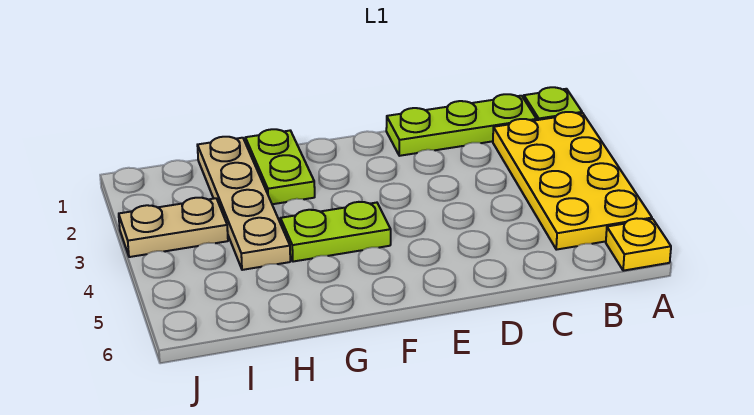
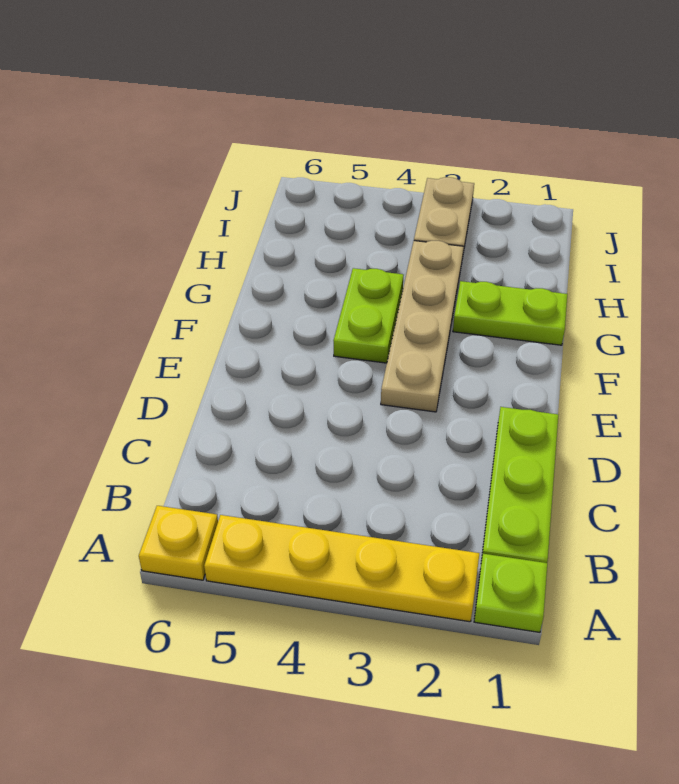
yellow plate A2:B5 level 1 -> yellow plate A2:A5 level 1
tan plate H1:H4 level 1 -> tan plate E3:H3 level 1

